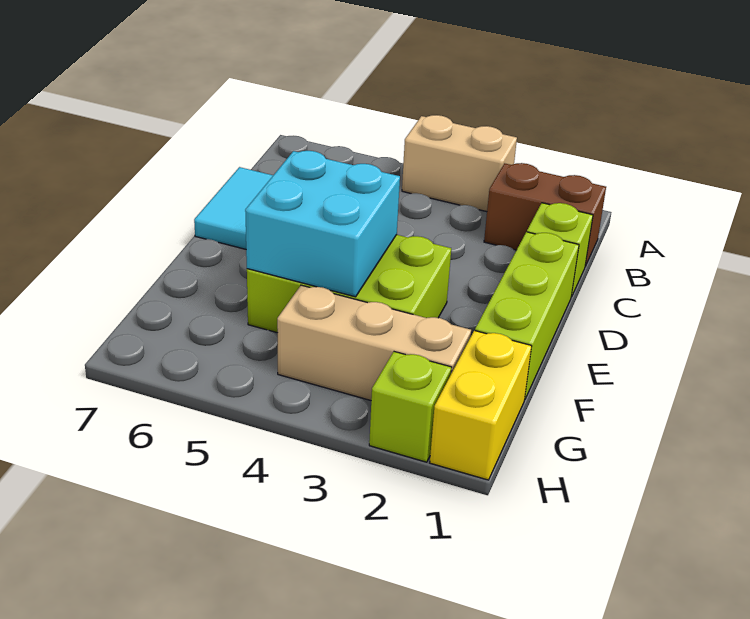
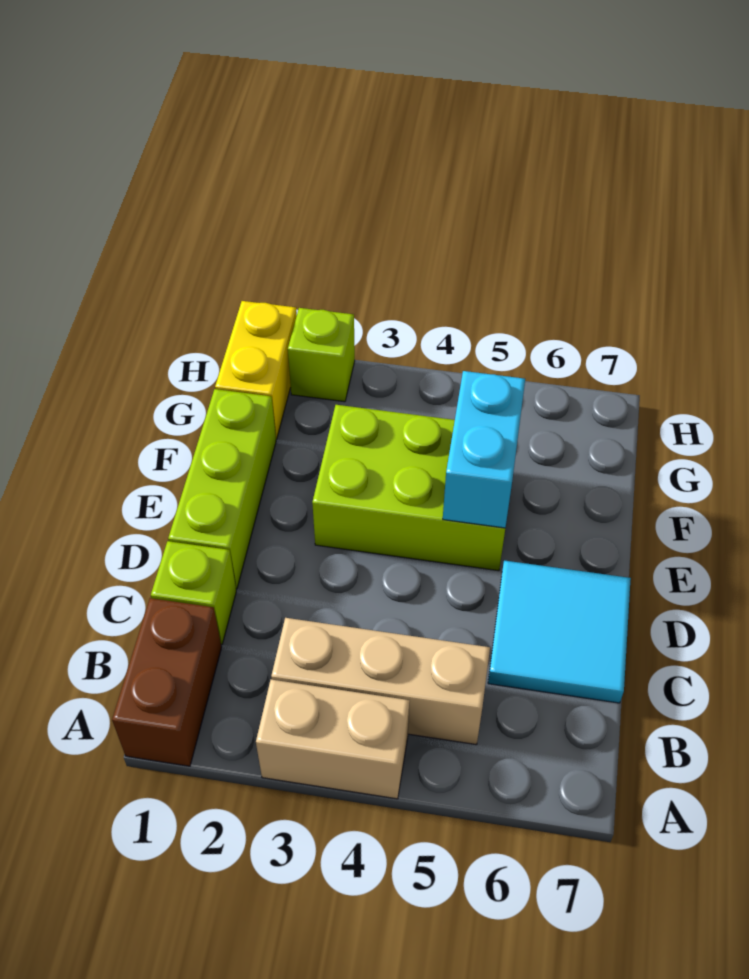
brown brick B1:B2 level 1 -> brown brick A1:B1 level 1
cyan brick E4:F5 level 2 -> cyan brick E5:F5 level 2
tan brick G2:G4 level 1 -> tan brick B3:B5 level 1

